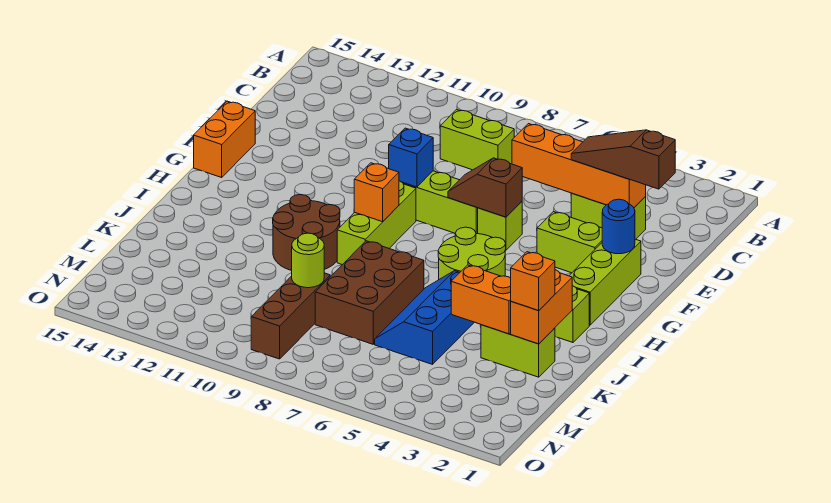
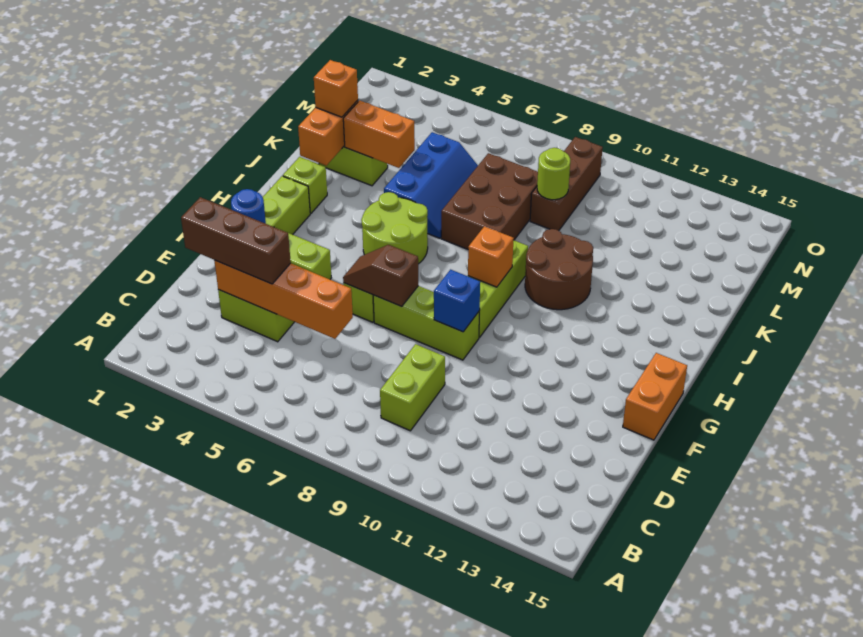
lime brick C8:C9 level 1 -> lime brick C9:D9 level 1
brown slope D2:D4 level 3 top 2 -> brown brick D2:D4 level 3
brown slope F6:F7 level 2 top 6 -> brown slope F6:F7 level 2 top 7

